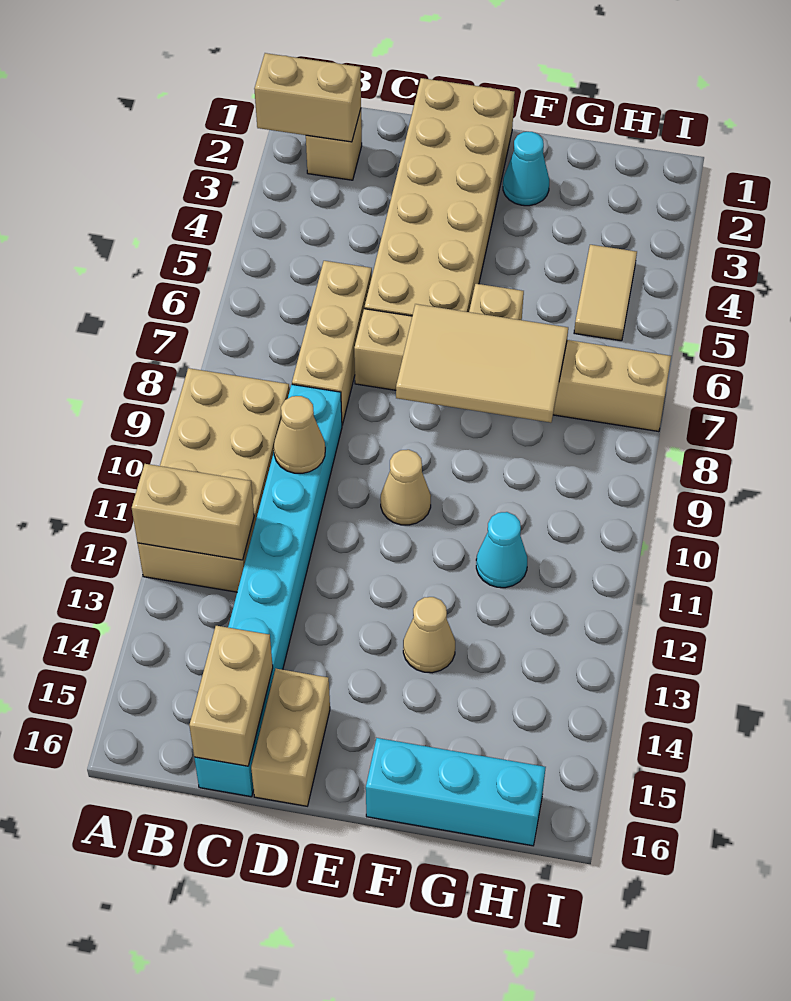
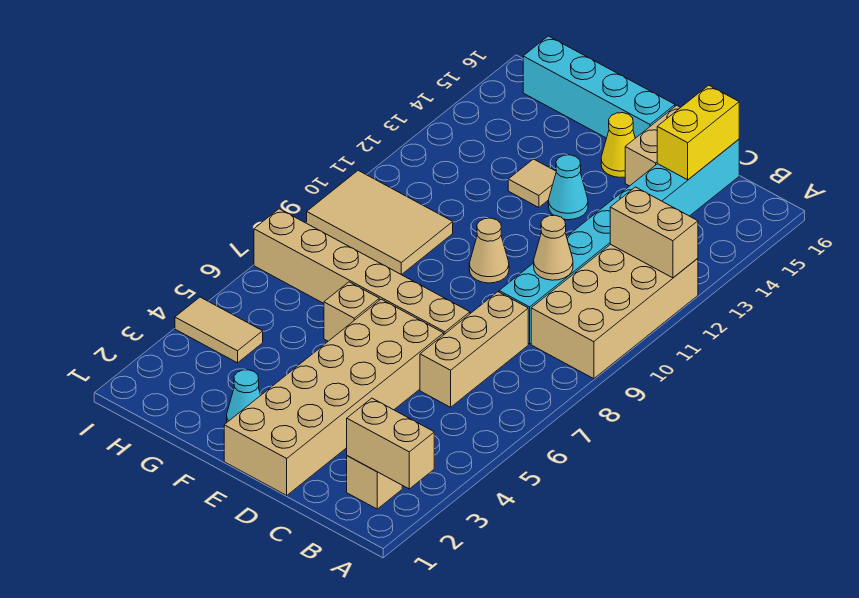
tan brick C15:C16 level 2 -> yellow brick C15:C16 level 2
tan tile E7:G8 level 2 -> tan tile G9:I10 level 1
none -> yellow cone E15 level 1
tan cone F13 level 1 -> tan tile F13 level 1
cyan brick F16:H16 level 1 -> cyan brick E16:H16 level 1
cyan cone G11 level 1 -> cyan cone E13 level 1
tan tile H4:H5 level 1 -> tan tile H4:I4 level 1

